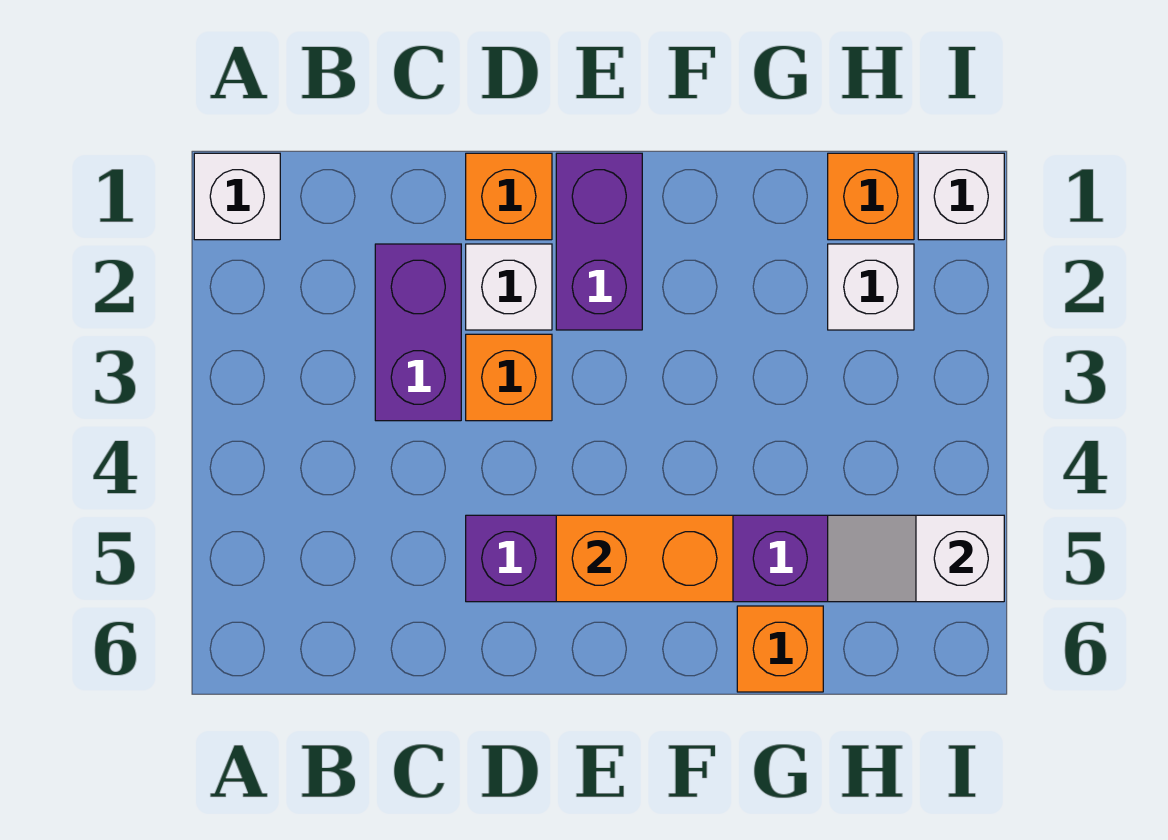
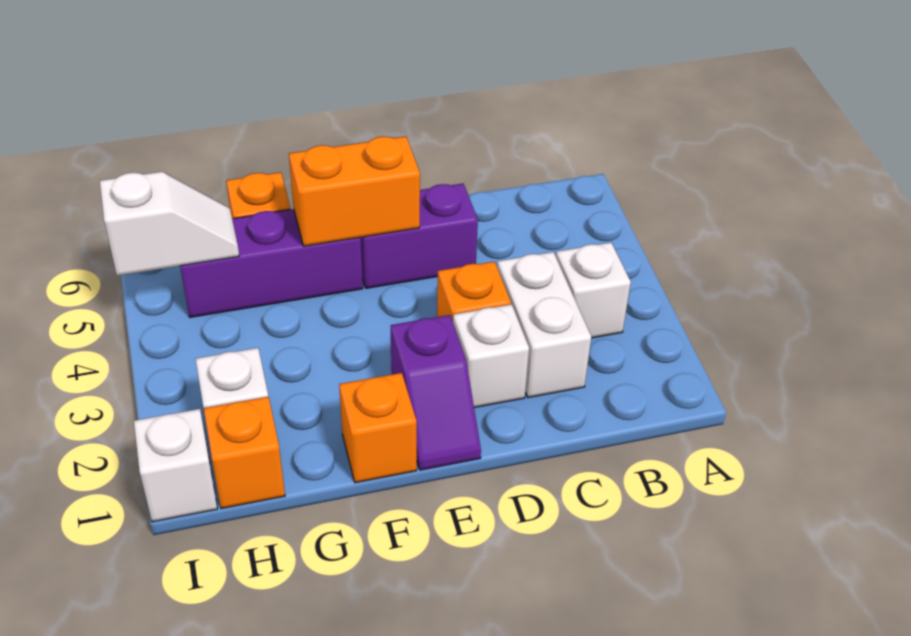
white brick A1 level 1 -> white brick B3 level 1
purple brick C2:C3 level 1 -> white brick C2:C3 level 1
orange brick D1 level 1 -> orange brick F1 level 1
purple brick E1:E2 level 1 -> purple slope E1:E2 level 1 top 2

